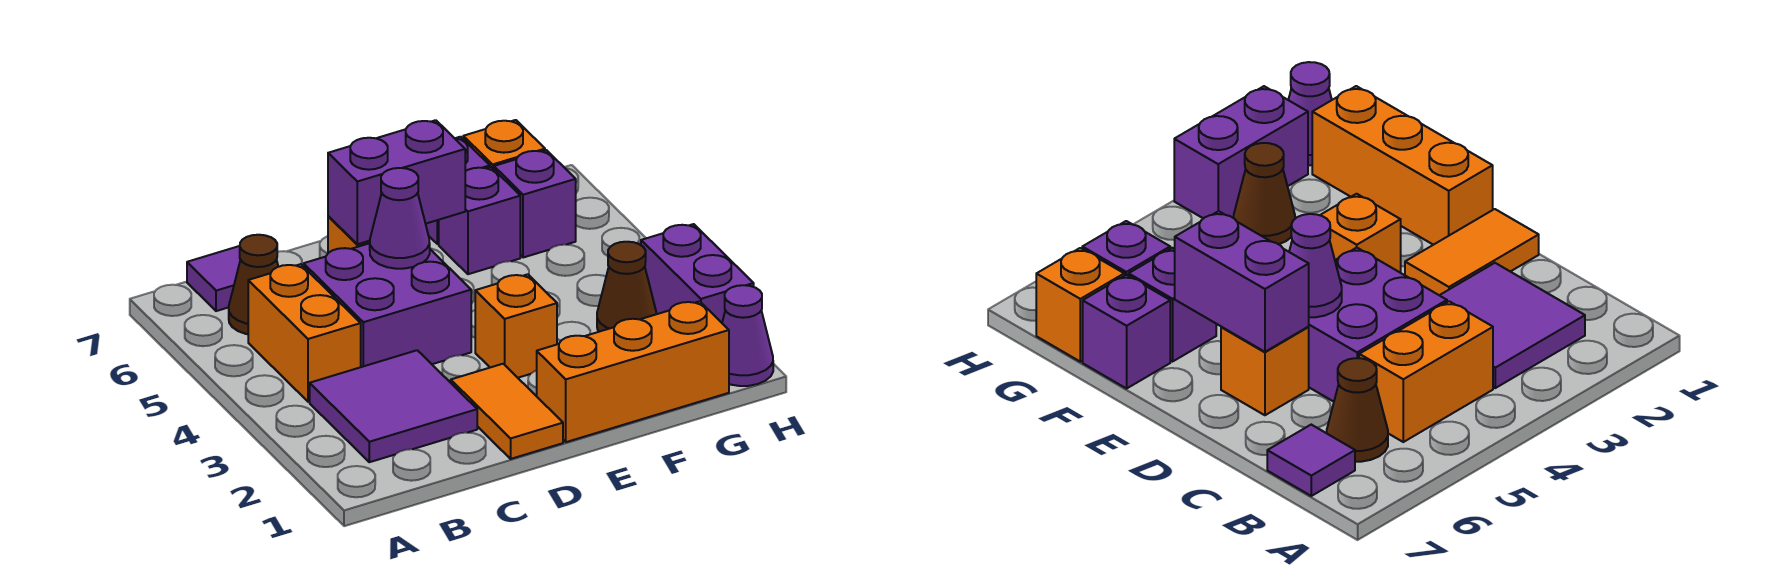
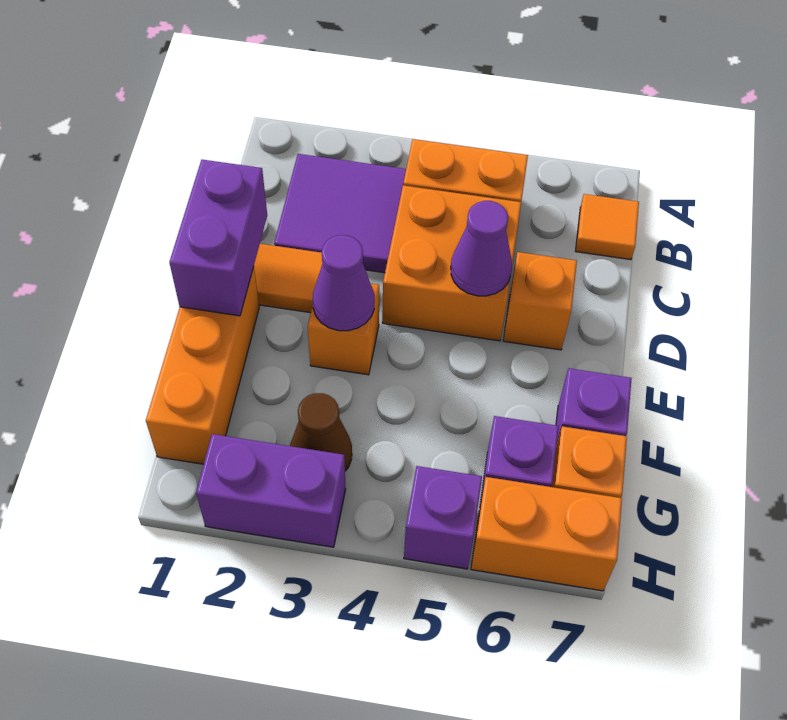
brown cone B6 level 1 -> none
purple tile B7 level 1 -> orange tile B7 level 1
purple brick C4:D5 level 1 -> orange brick C4:D5 level 1
purple brick D6:E6 level 2 -> purple brick D1:E1 level 2
purple brick F6 level 1 -> purple brick H5 level 1
purple cone H1 level 1 -> purple cone E3 level 2
none -> orange brick H6:H7 level 1

